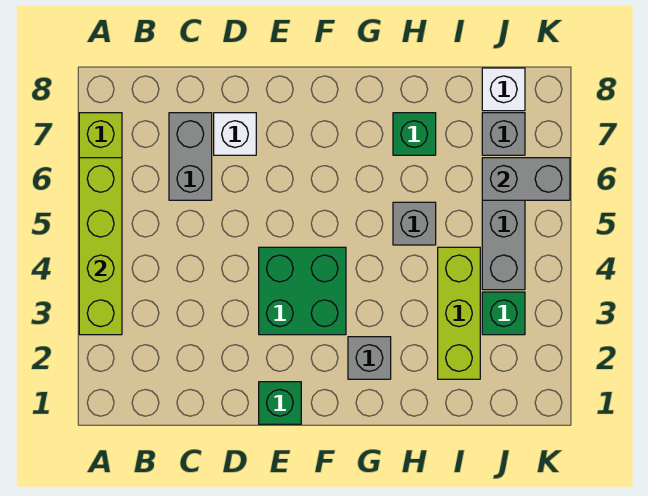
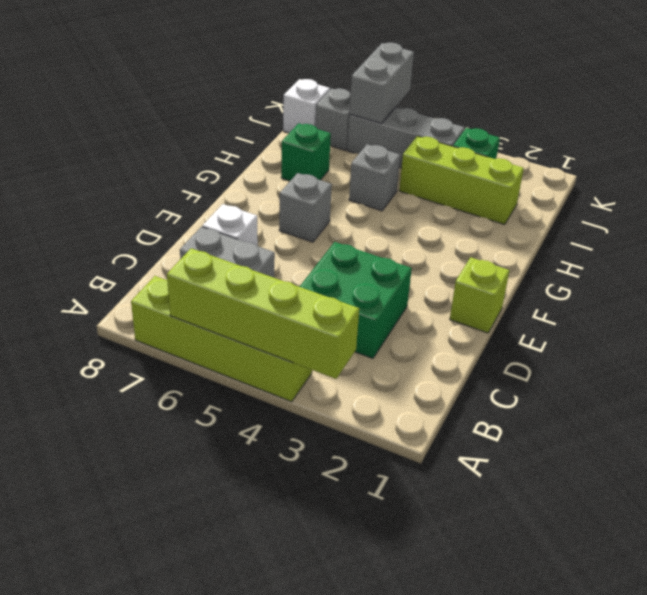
green brick E1 level 1 -> lime brick E1 level 1
green brick E3:F4 level 1 -> green brick C3:D4 level 1
grey brick G2 level 1 -> grey brick F6 level 1

